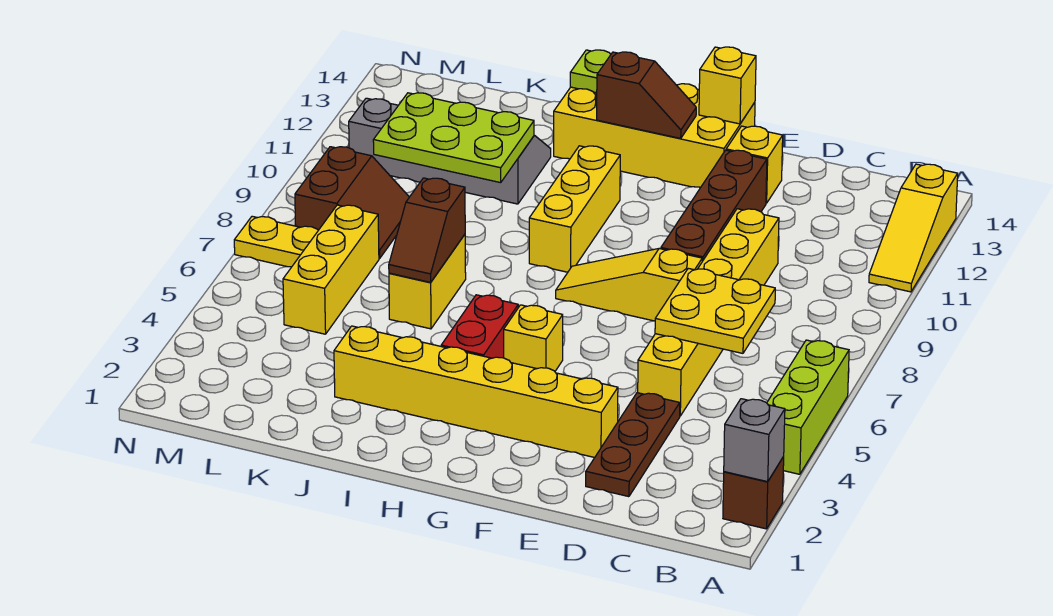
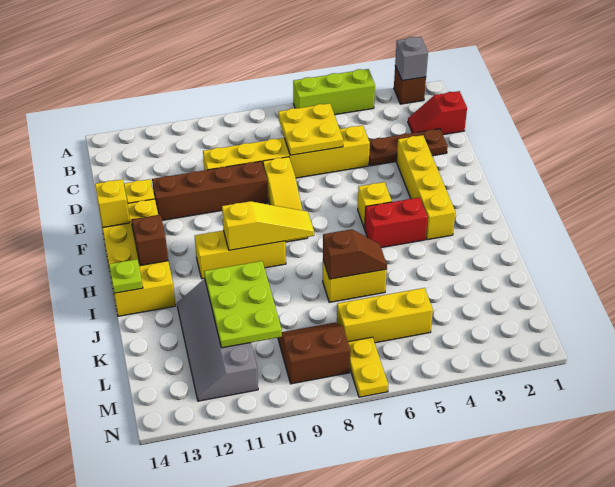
yellow slope A11:A13 level 1 top 13 -> yellow slope H8:H10 level 2 top 10
none -> red slope C1:C2 level 1 top 1
yellow brick E3:J3 level 1 -> yellow brick E3:H3 level 1

